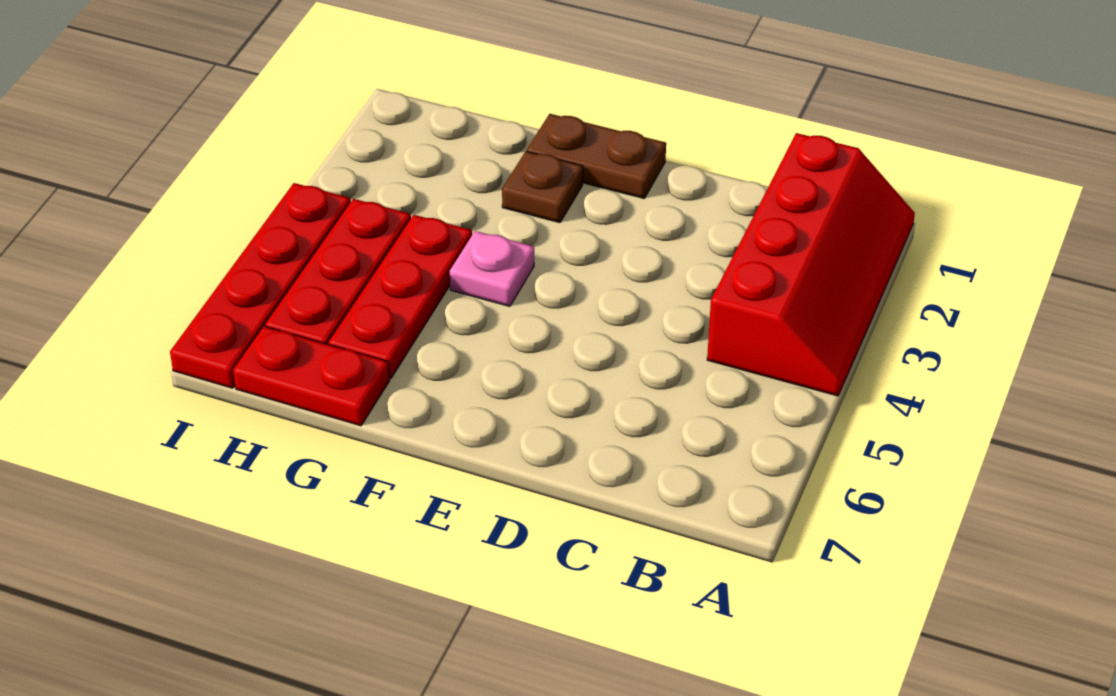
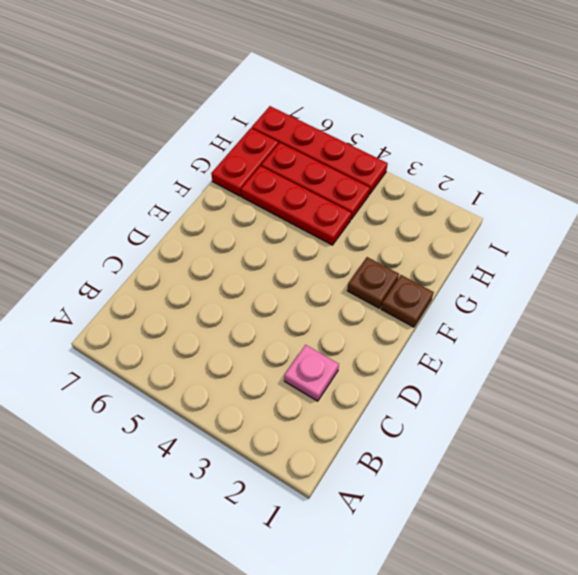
red slope A1:B4 level 1 top B -> none
brown plate E1:F1 level 1 -> brown plate F1 level 1
pink plate F4 level 1 -> pink plate C2 level 1

